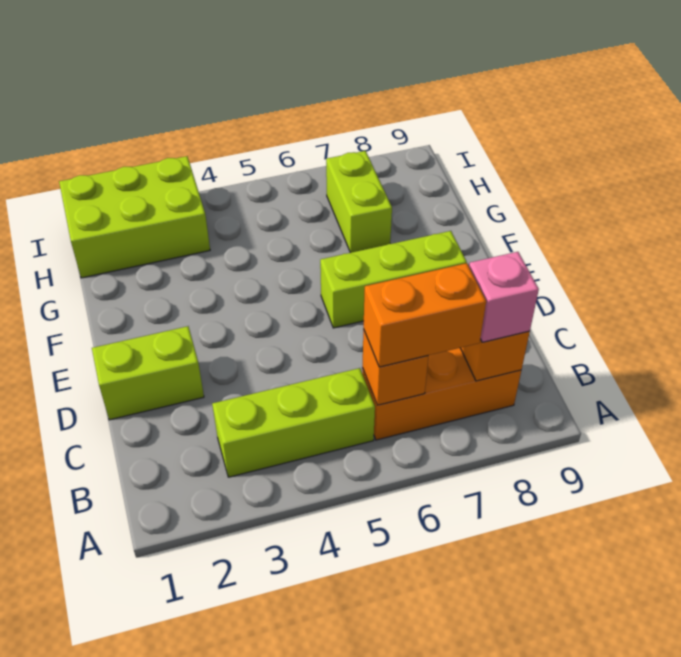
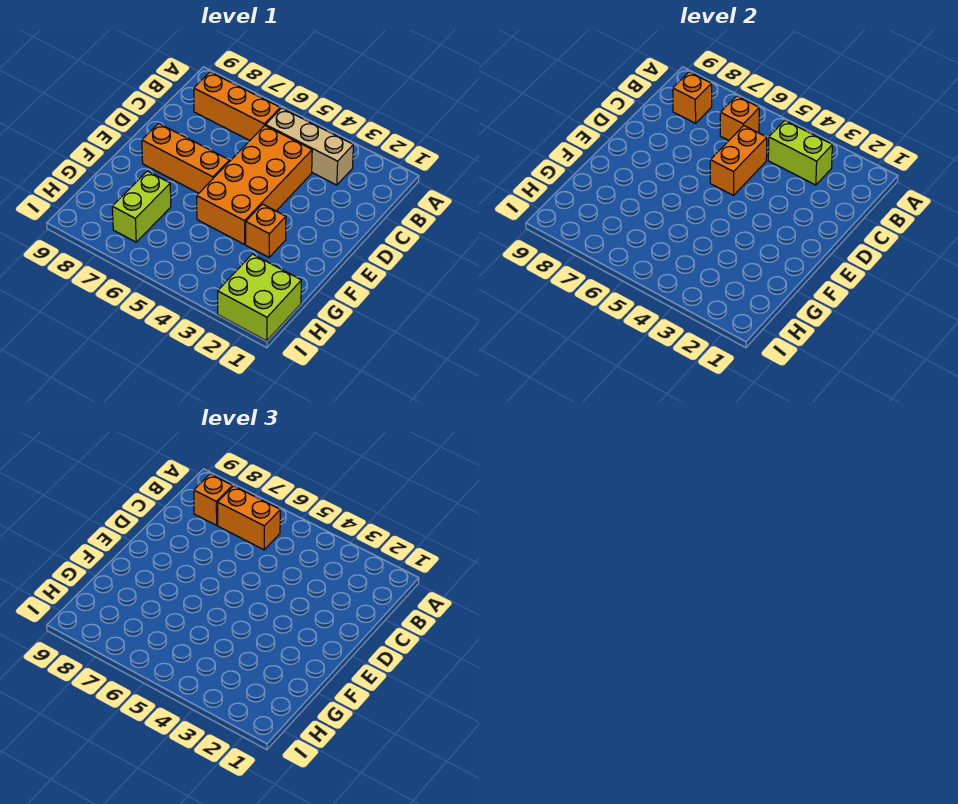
lime brick B3:B5 level 1 -> tan brick B3:B5 level 1
pink brick B8 level 3 -> orange brick B8 level 3
none -> orange brick C4:F5 level 1
none -> orange brick C5:D5 level 2
lime brick D1:D2 level 1 -> lime brick B3:B4 level 2
lime brick E6:E8 level 1 -> orange brick E6:E8 level 1
none -> orange brick F3 level 1
lime brick H1:I3 level 1 -> lime brick H1:I2 level 1

